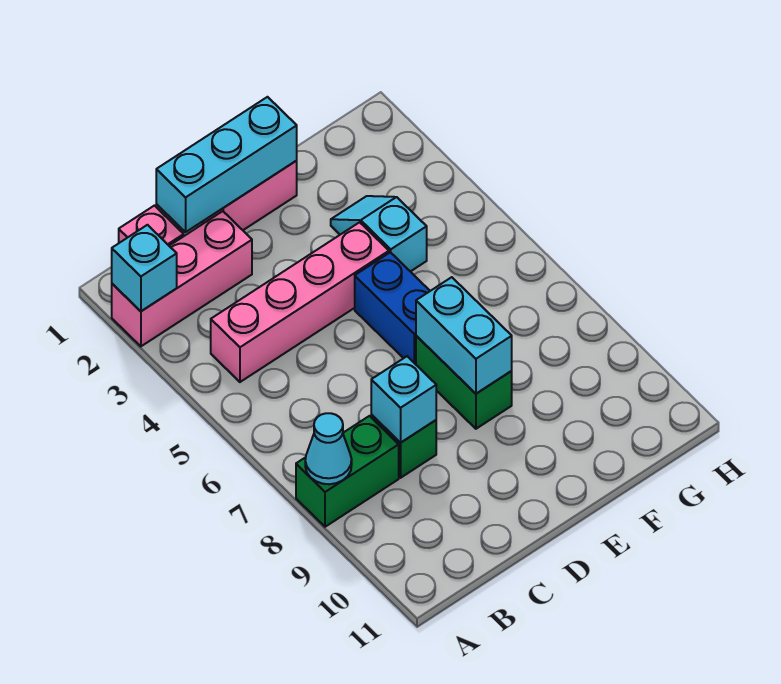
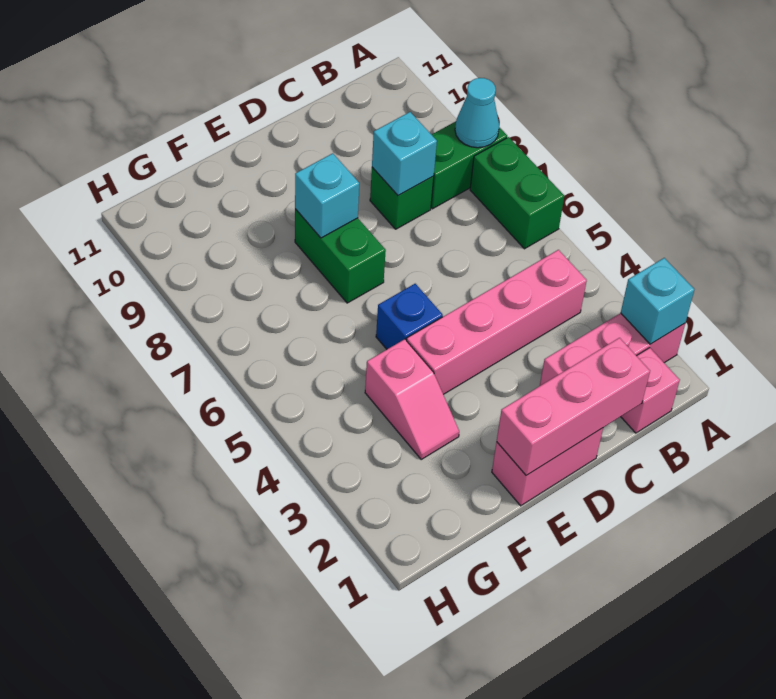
none -> green brick A6:A7 level 1
cyan brick C1:E1 level 2 -> pink brick C1:E1 level 2
blue brick E5:E6 level 1 -> blue brick E5 level 1
cyan brick E7:E8 level 2 -> cyan brick E8 level 2
cyan slope F3:F4 level 1 top 4 -> pink slope F3:F4 level 1 top 4

